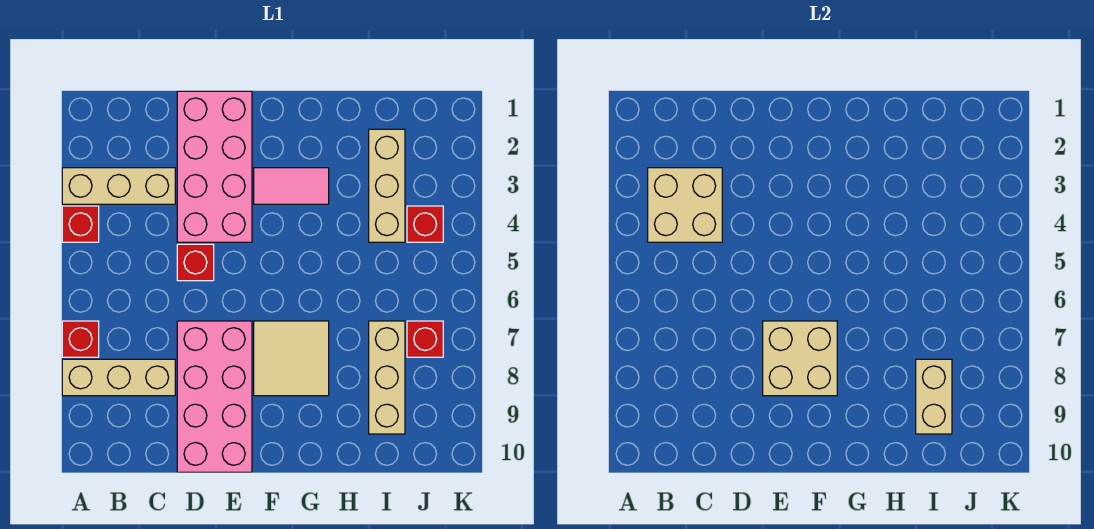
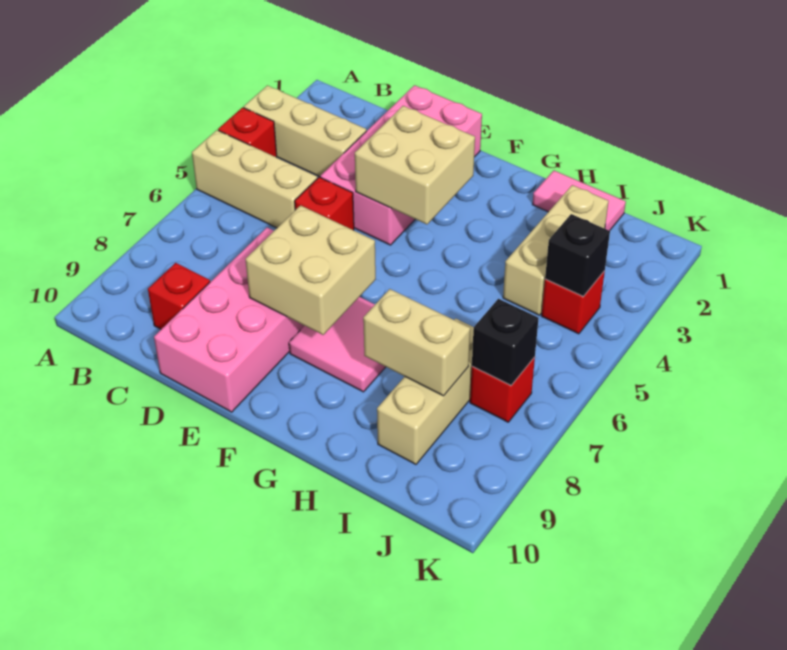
red brick A7 level 1 -> red brick C9 level 1
tan brick A8:C8 level 1 -> tan brick A5:C5 level 1
tan brick B3:C4 level 2 -> tan brick E3:F4 level 2
pink tile F3:G3 level 1 -> pink tile H1:I1 level 1
tan tile F7:G8 level 1 -> pink tile F7:G8 level 1
tan brick I8:I9 level 2 -> tan brick H8:I8 level 2
none -> black brick J4 level 2
none -> black brick J7 level 2

